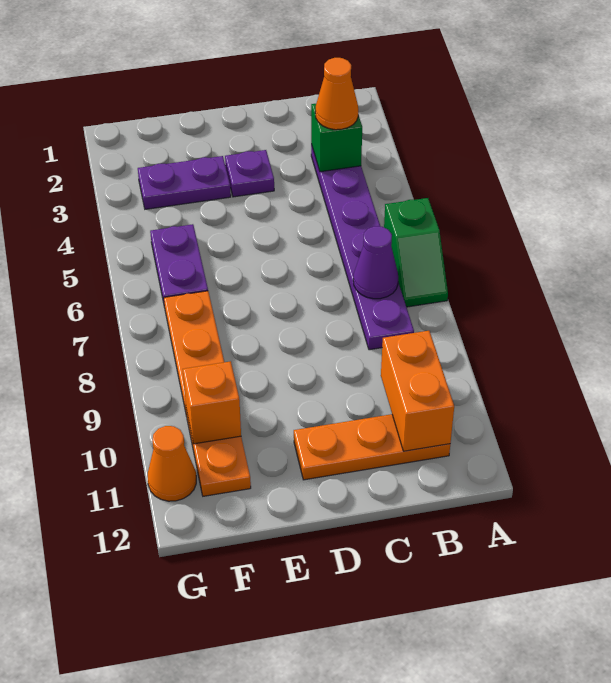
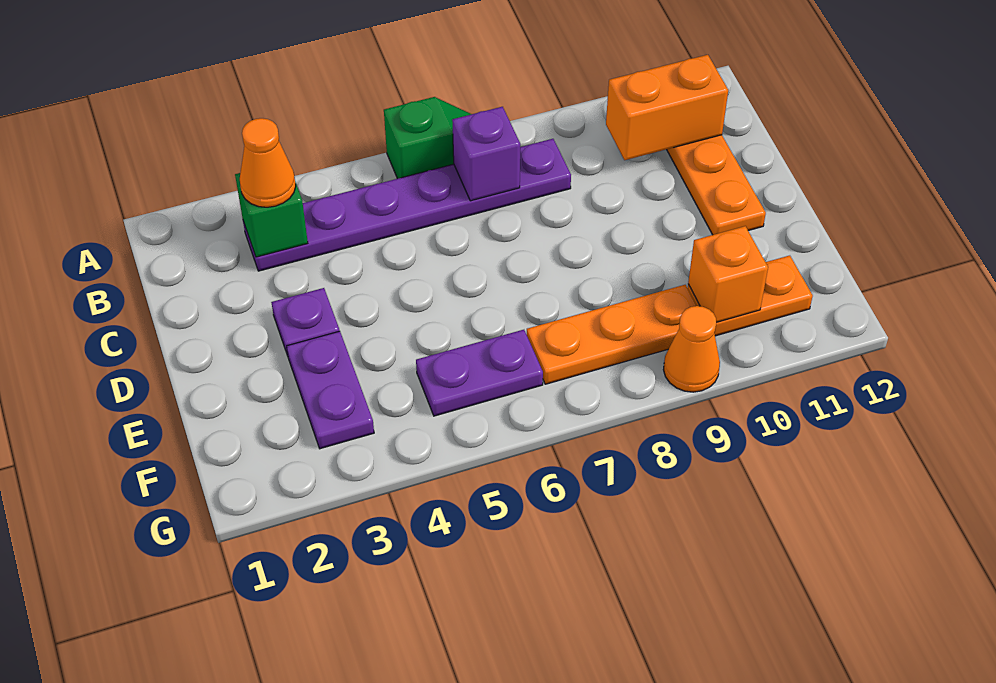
purple cone B7 level 2 -> purple brick B7 level 2
orange cone G11 level 1 -> orange cone G9 level 1

